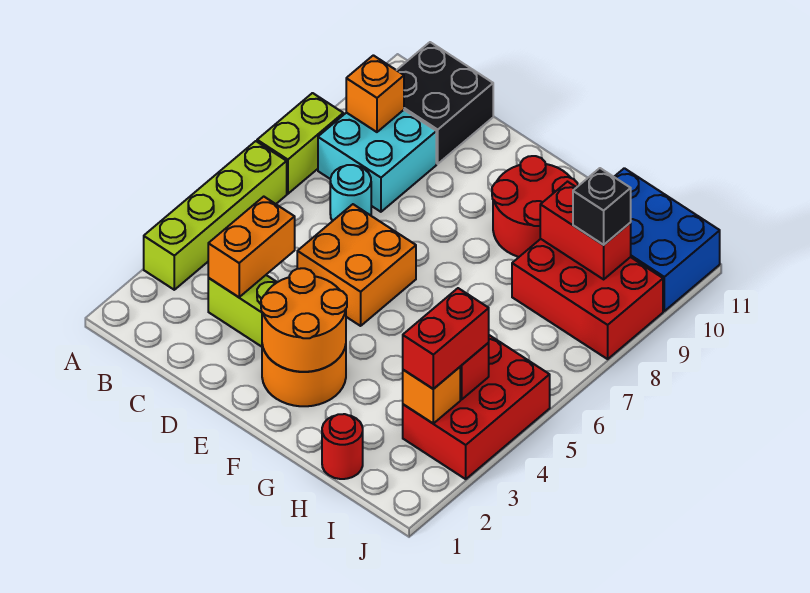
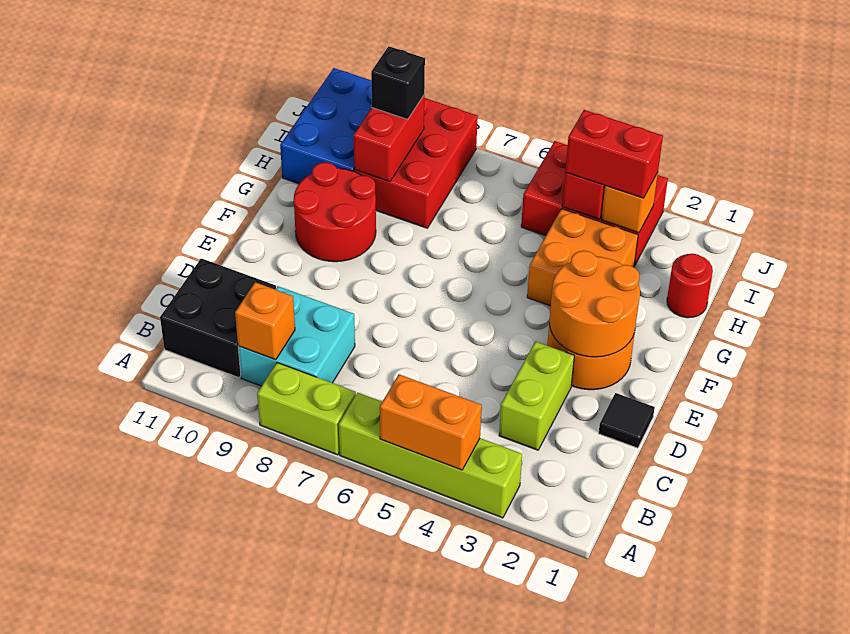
orange brick C3:C4 level 2 -> orange brick A4:A5 level 2
cyan round brick C7 level 1 -> none
none -> black tile D1 level 1
orange brick D5:E6 level 1 -> orange brick G3:H4 level 1

